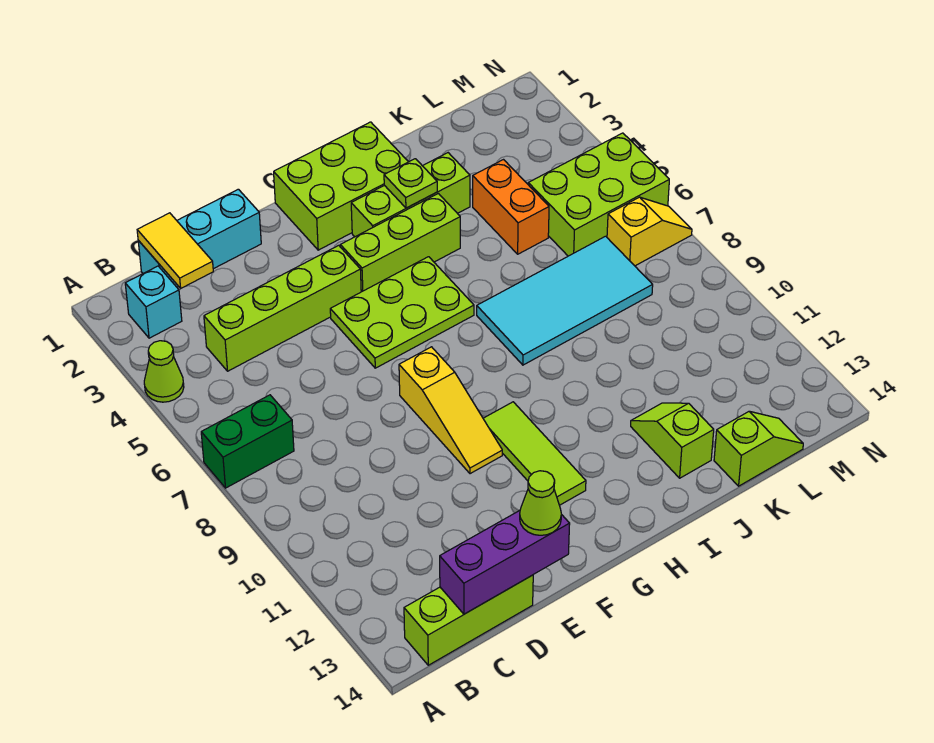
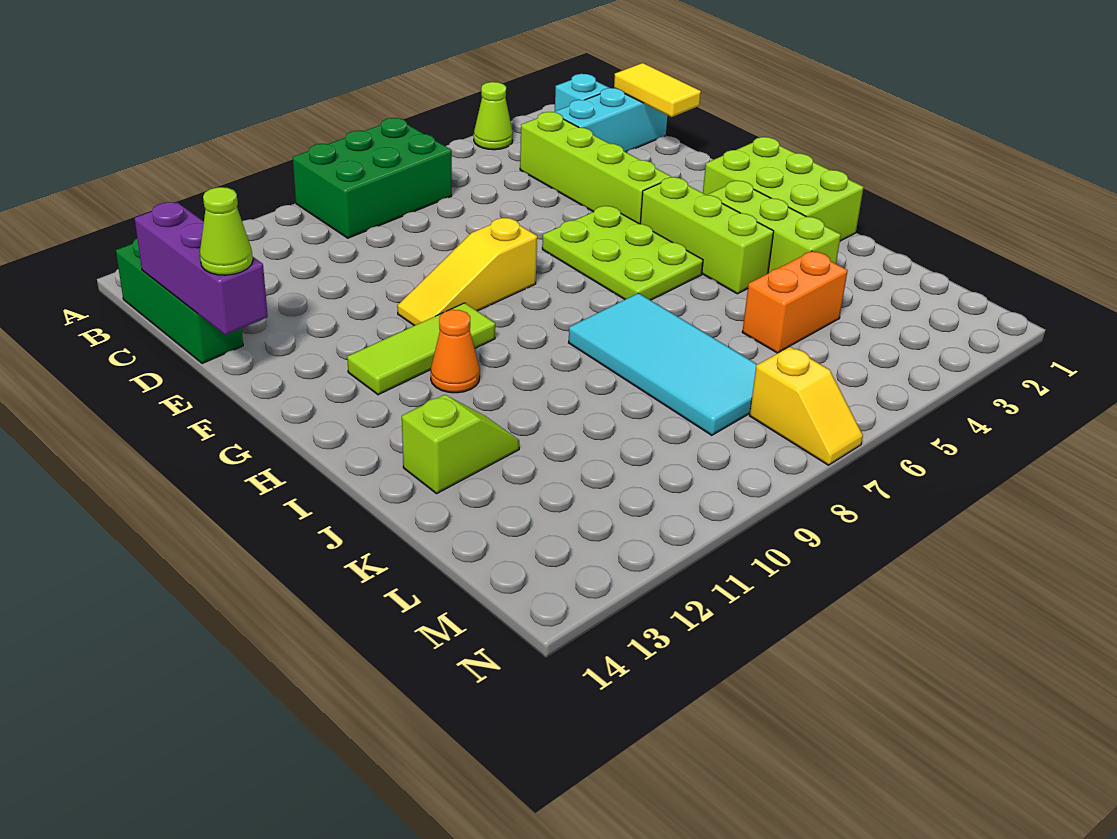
green brick A7:B7 level 1 -> green brick A7:B9 level 1
lime brick B14:D14 level 1 -> green brick B14:D14 level 1
cyan brick C1:E1 level 1 -> cyan brick C1:C3 level 1
yellow tile C1:C2 level 2 -> yellow tile C1:D1 level 2
none -> orange cone H11 level 1
lime plate I3 level 2 -> none
lime slope K14:L14 level 1 top K -> none
lime brick L5:N6 level 1 -> none

